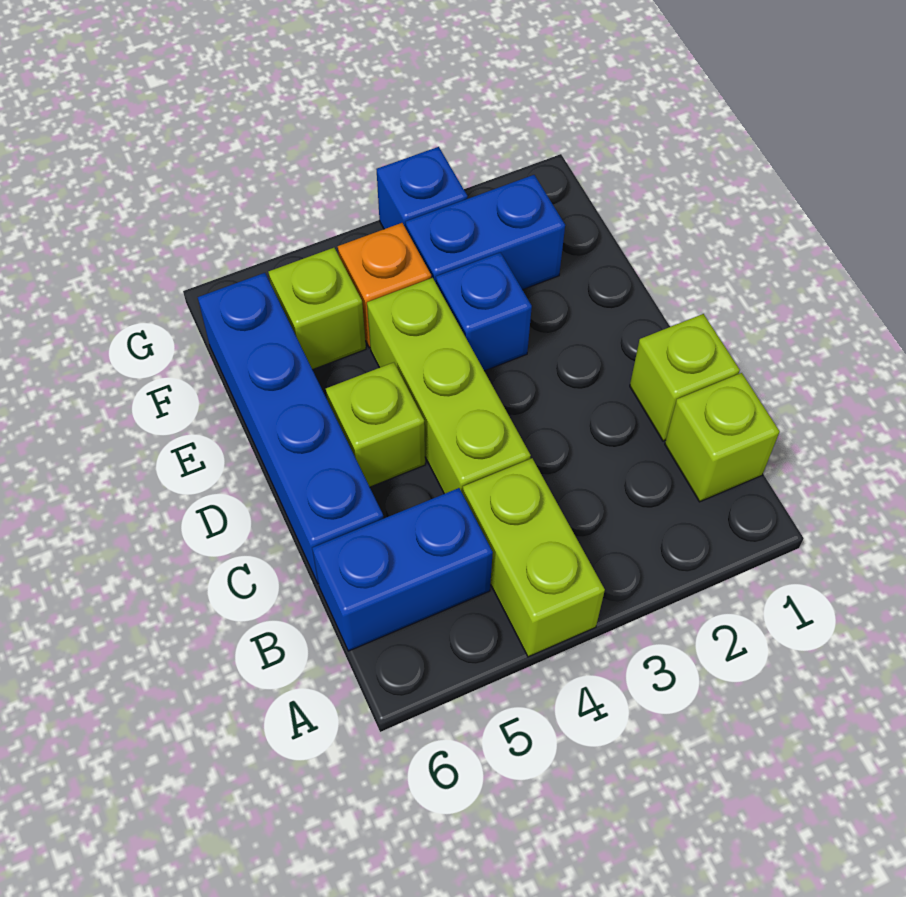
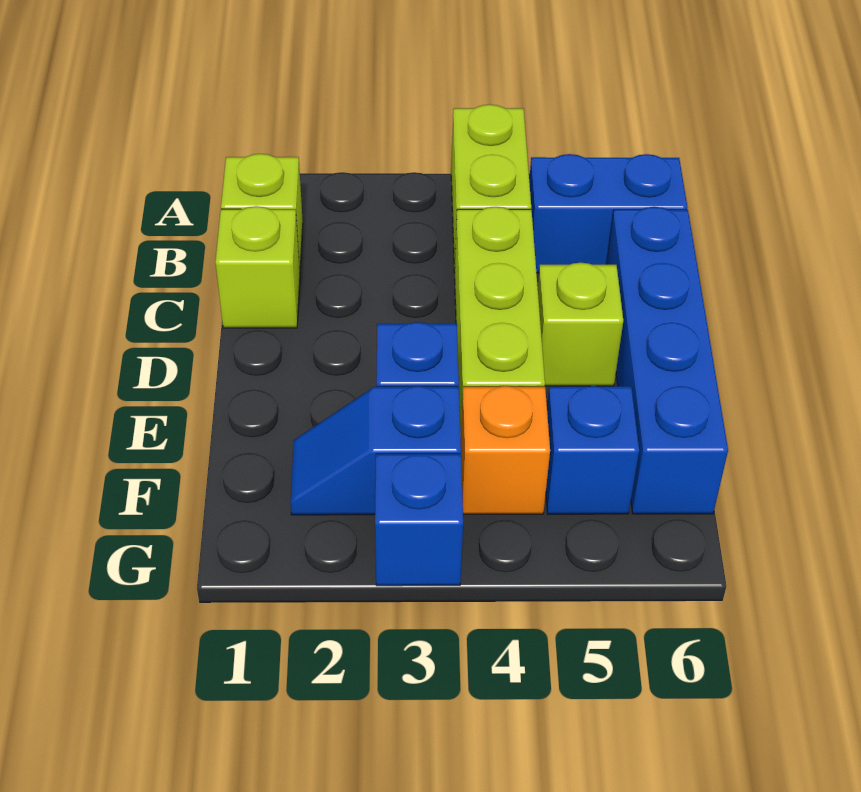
blue brick F2:F3 level 1 -> blue slope F2:F3 level 1 top 3
lime brick F5 level 1 -> blue brick F5 level 1

